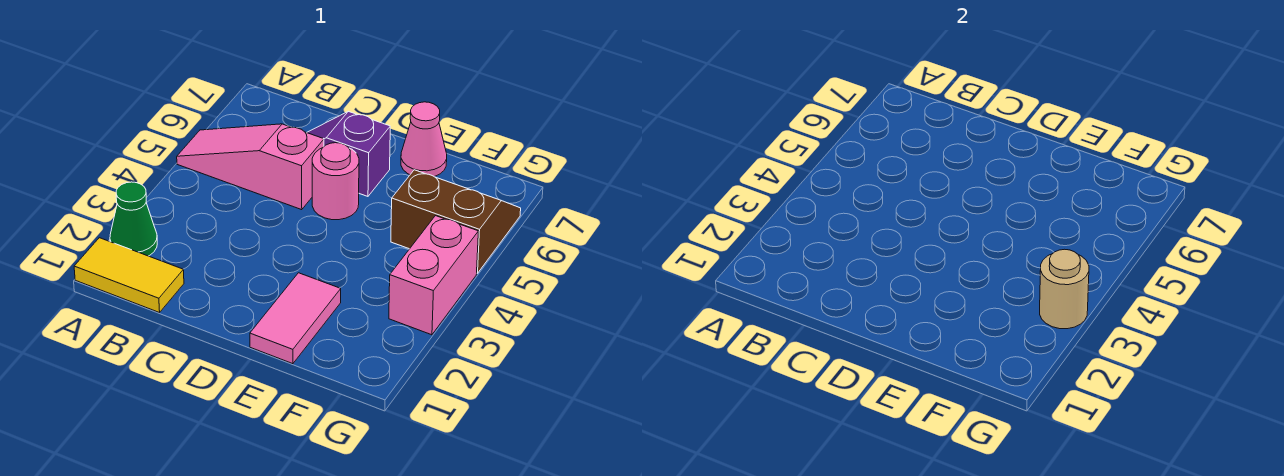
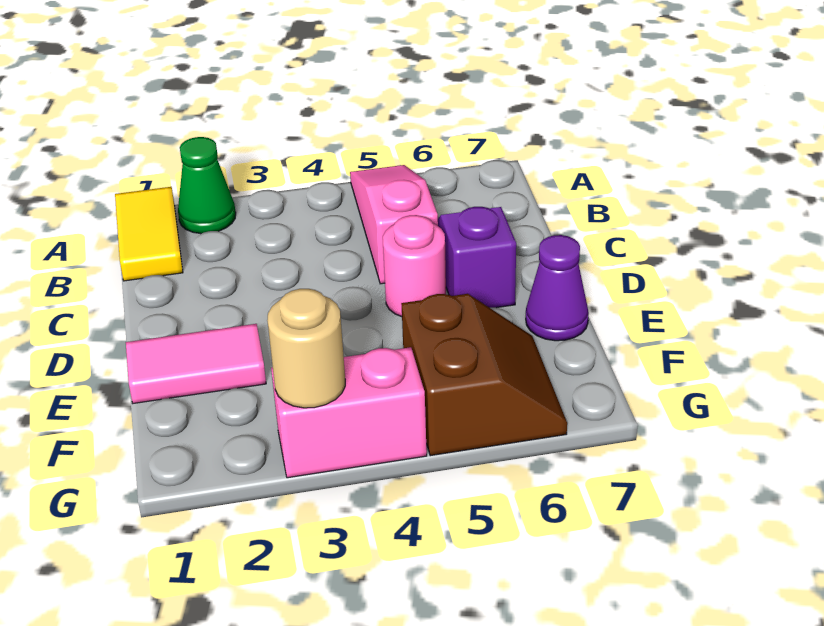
pink cone E7 level 1 -> purple cone E7 level 1

